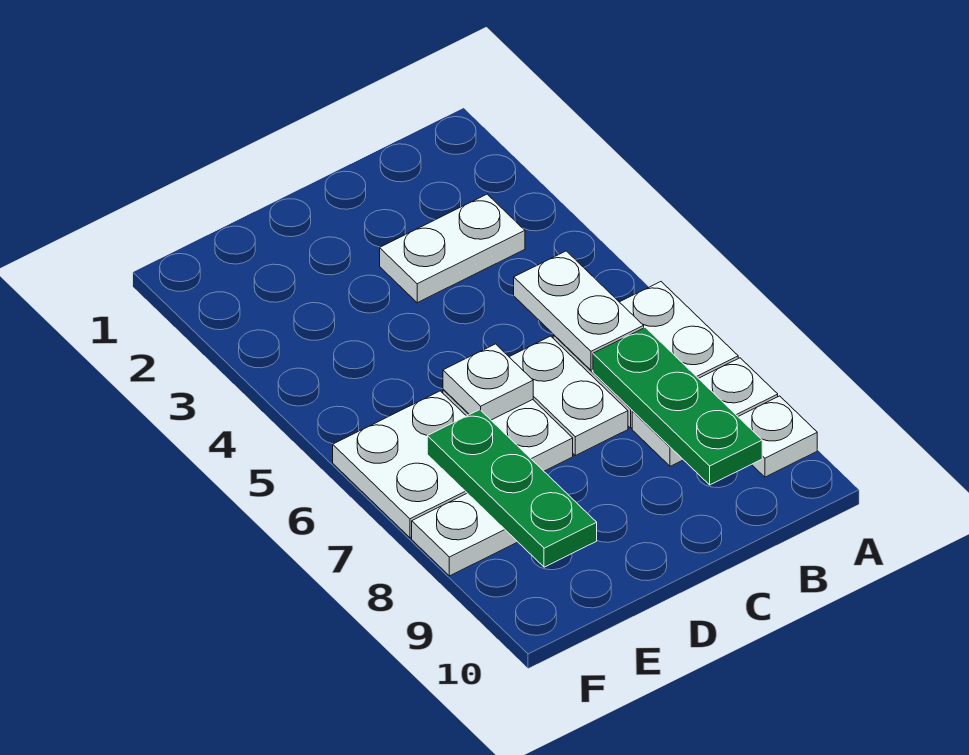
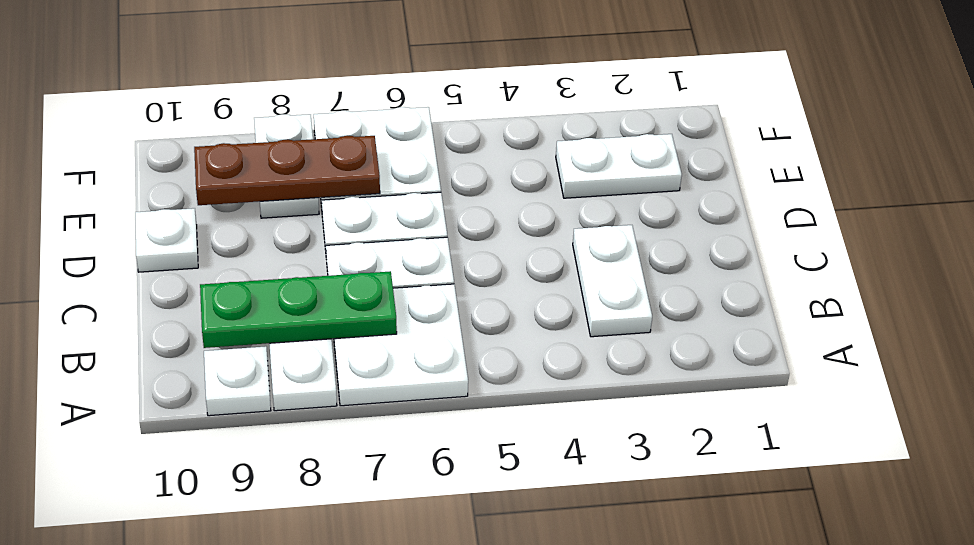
white plate B5:B6 level 2 -> white plate E2:E3 level 1
white plate D6 level 2 -> white plate D10 level 1
green plate E7:E9 level 2 -> brown plate E7:E9 level 2

